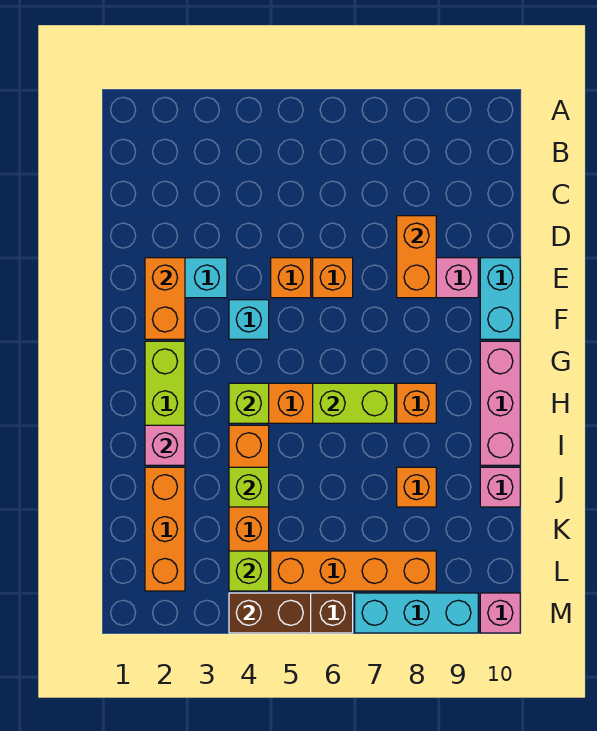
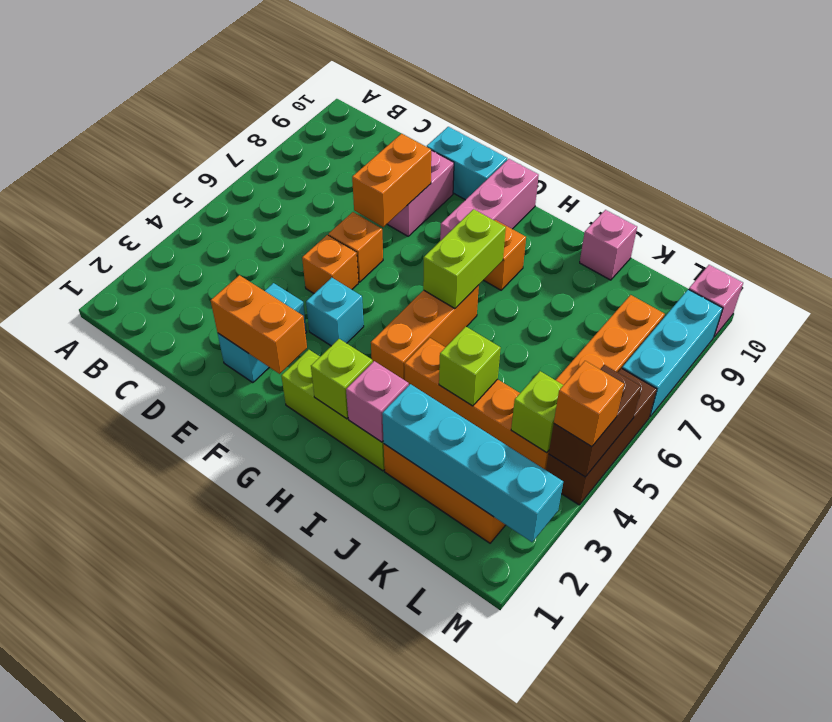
orange brick D8:E8 level 2 -> orange brick E7:E8 level 2
pink brick G10:I10 level 1 -> pink brick G8:G10 level 1
lime brick H4 level 2 -> lime brick H2 level 2
none -> cyan brick J2:M2 level 2
orange brick J8 level 1 -> orange brick M4 level 3

